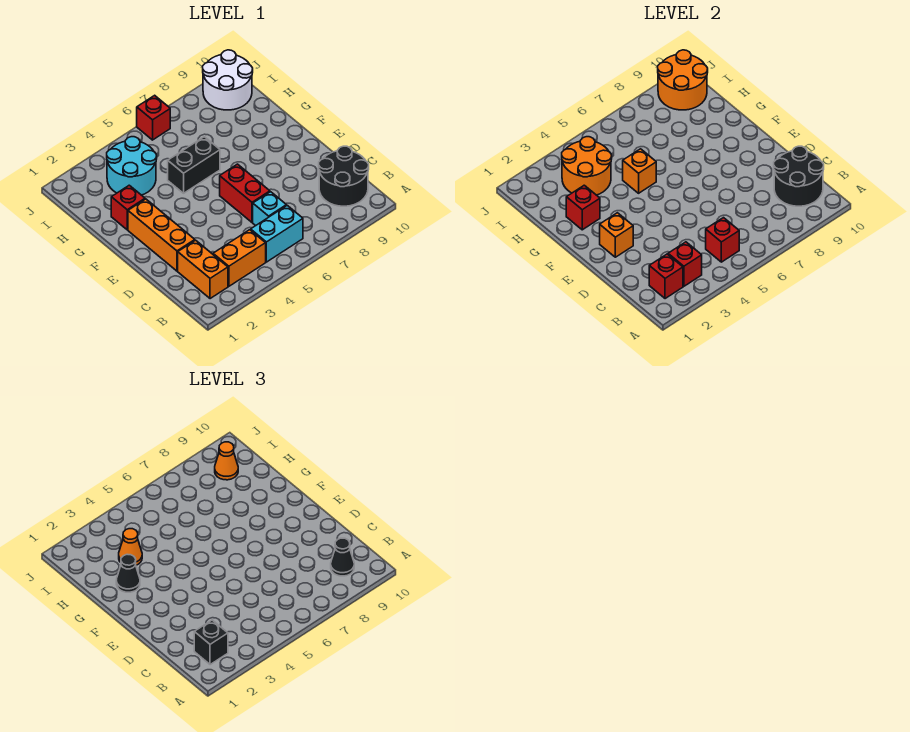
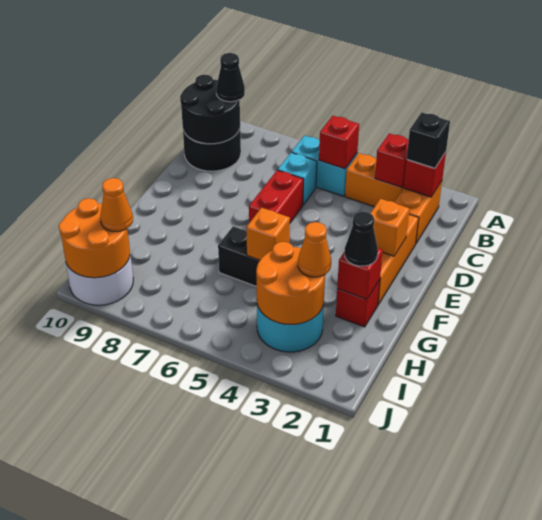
red brick J6 level 1 -> none

